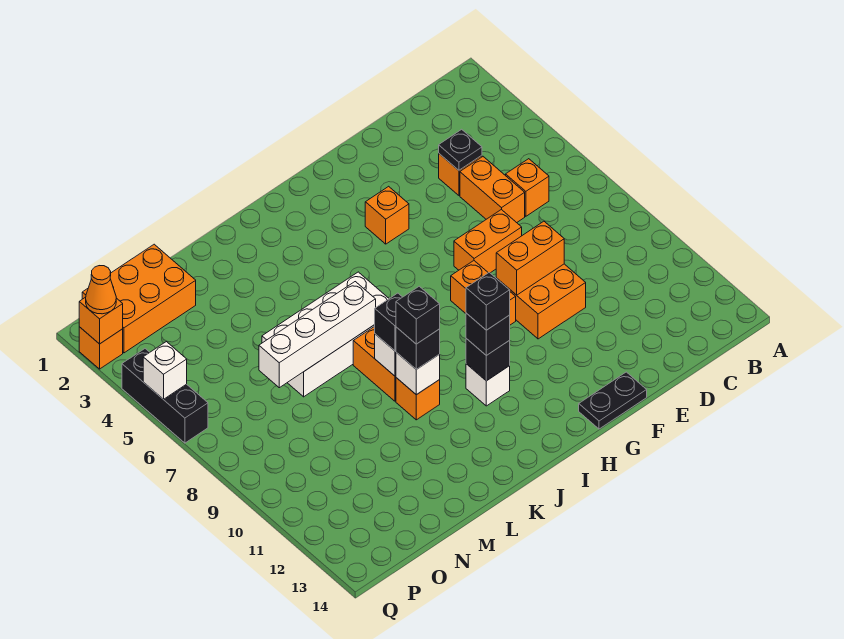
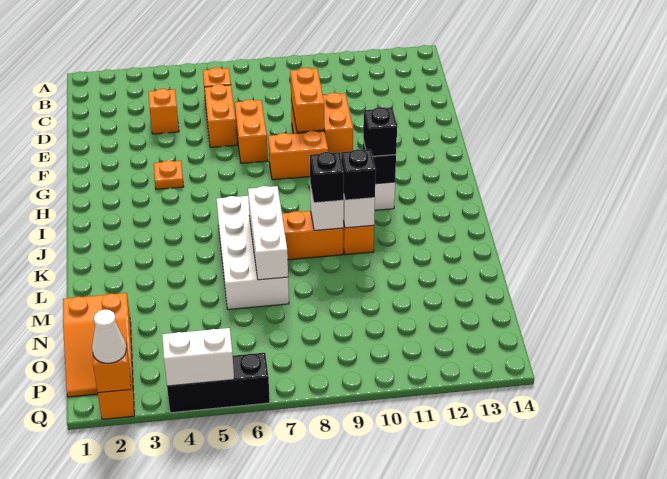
black plate D4 level 2 -> none
orange brick D5:D6 level 1 -> orange brick D6:E6 level 1
black plate F14:G14 level 1 -> none
orange brick G4 level 1 -> orange plate G4 level 1
black brick I11 level 4 -> none
white brick K7:N7 level 2 -> white brick K7:M7 level 2
black brick K10 level 4 -> none
orange brick N1:P2 level 1 -> orange slope N1:P2 level 1 top N
orange cone Q2 level 3 -> white cone Q2 level 3
white brick Q5 level 2 -> white brick Q4:Q5 level 2

